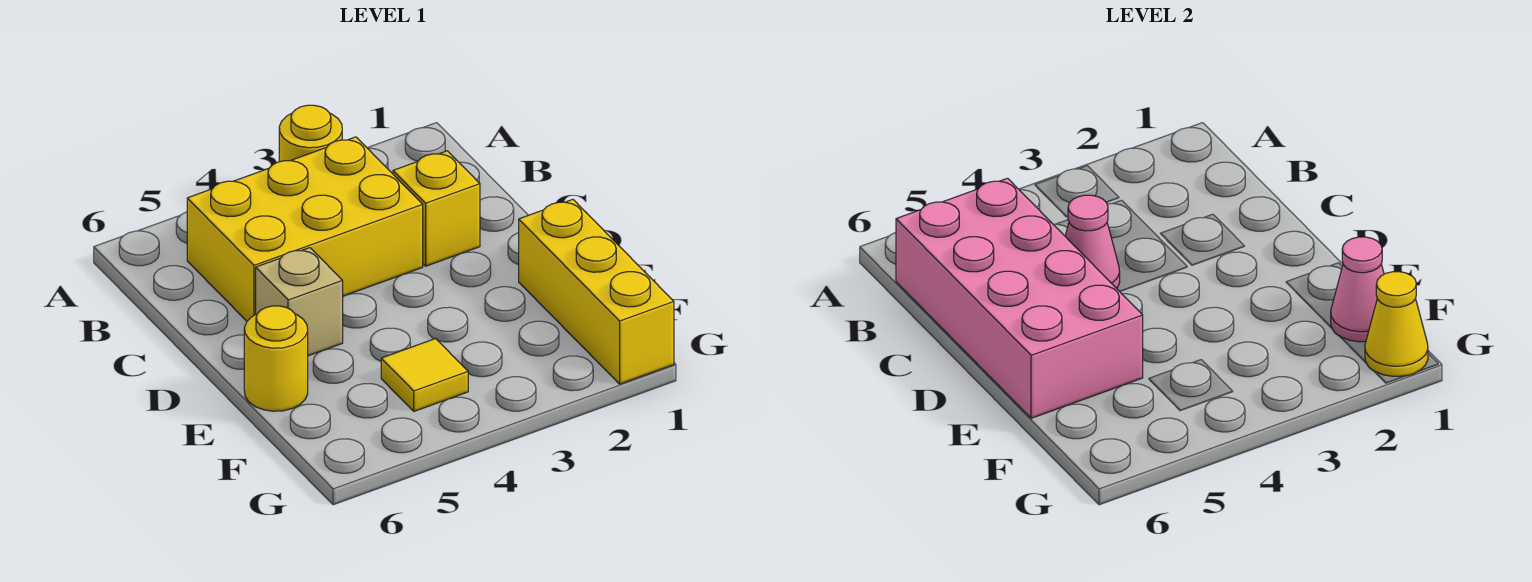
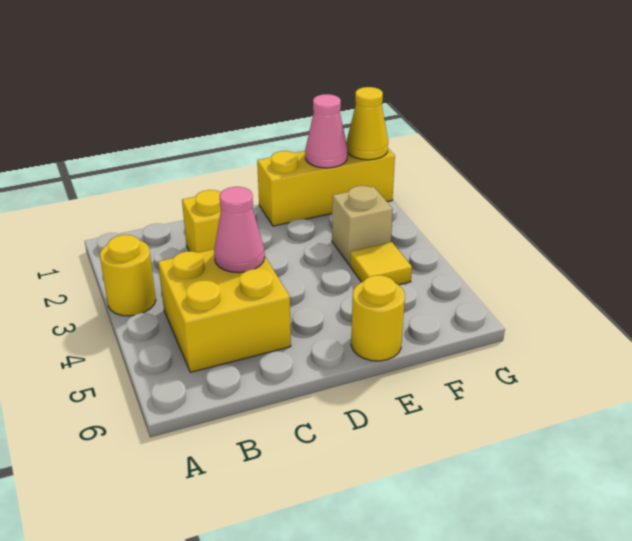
yellow brick B3:C5 level 1 -> yellow brick B4:C5 level 1
pink brick B5:E6 level 2 -> none
tan brick D5 level 1 -> tan brick F3 level 1

